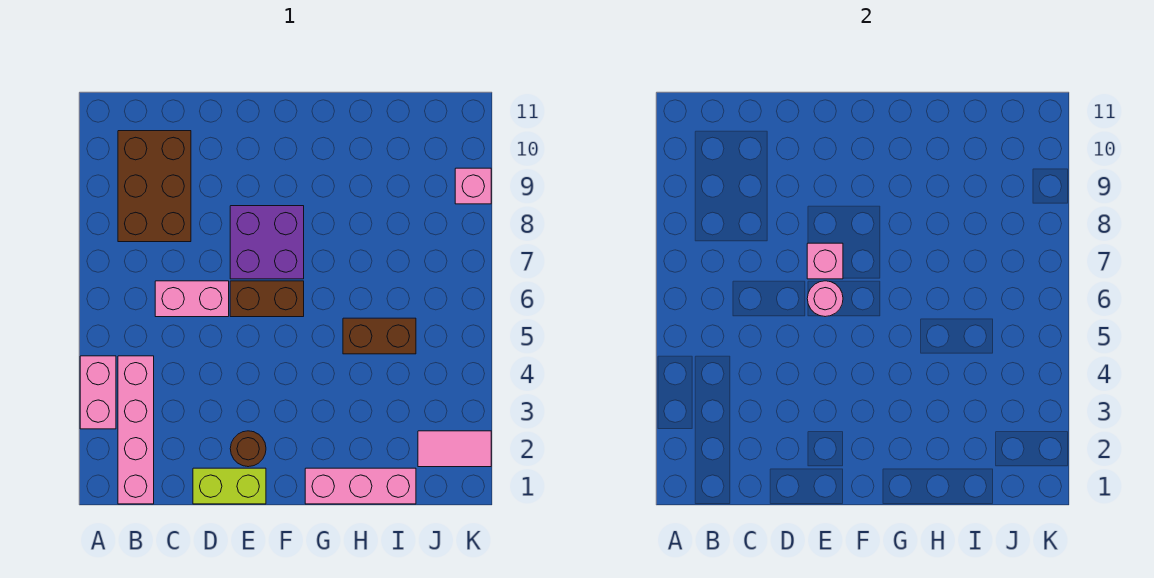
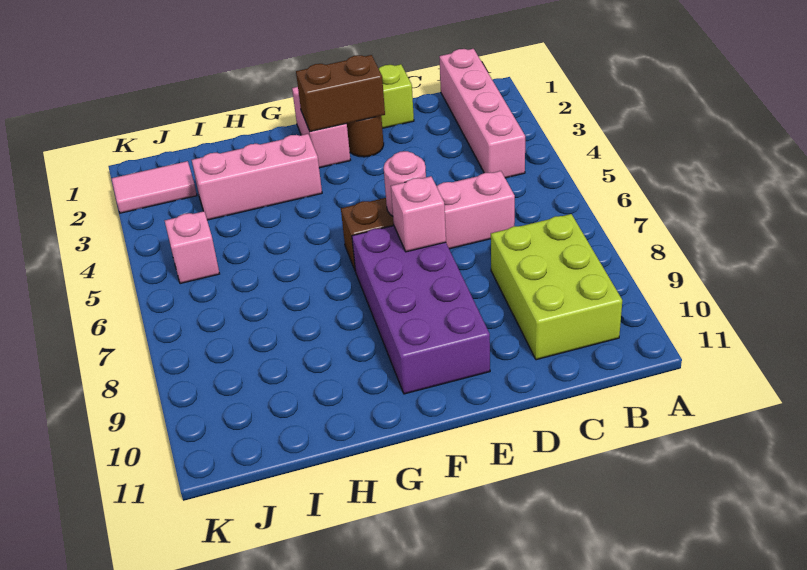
pink brick A3:A4 level 1 -> pink brick F1:F2 level 1
brown brick B8:C10 level 1 -> lime brick B8:C10 level 1
purple brick E7:F8 level 1 -> purple brick E7:F10 level 1
pink brick G1:I1 level 1 -> pink brick G3:I3 level 1
brown brick H5:I5 level 1 -> brown brick E2:F2 level 2
pink brick K9 level 1 -> pink brick J5 level 1

